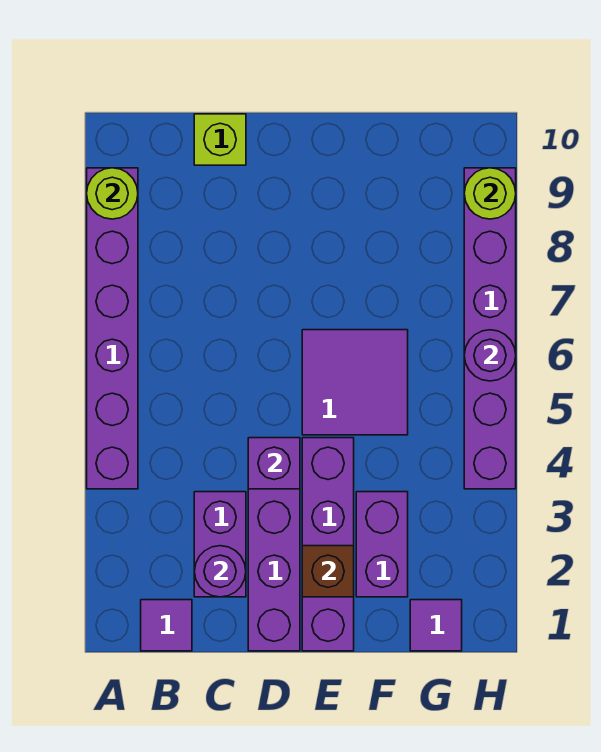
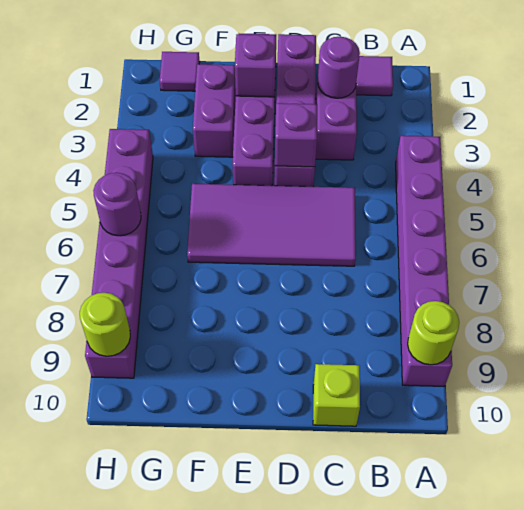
brown brick E2 level 2 -> purple brick E2 level 2
purple tile E5:F6 level 1 -> purple tile C5:F6 level 1

